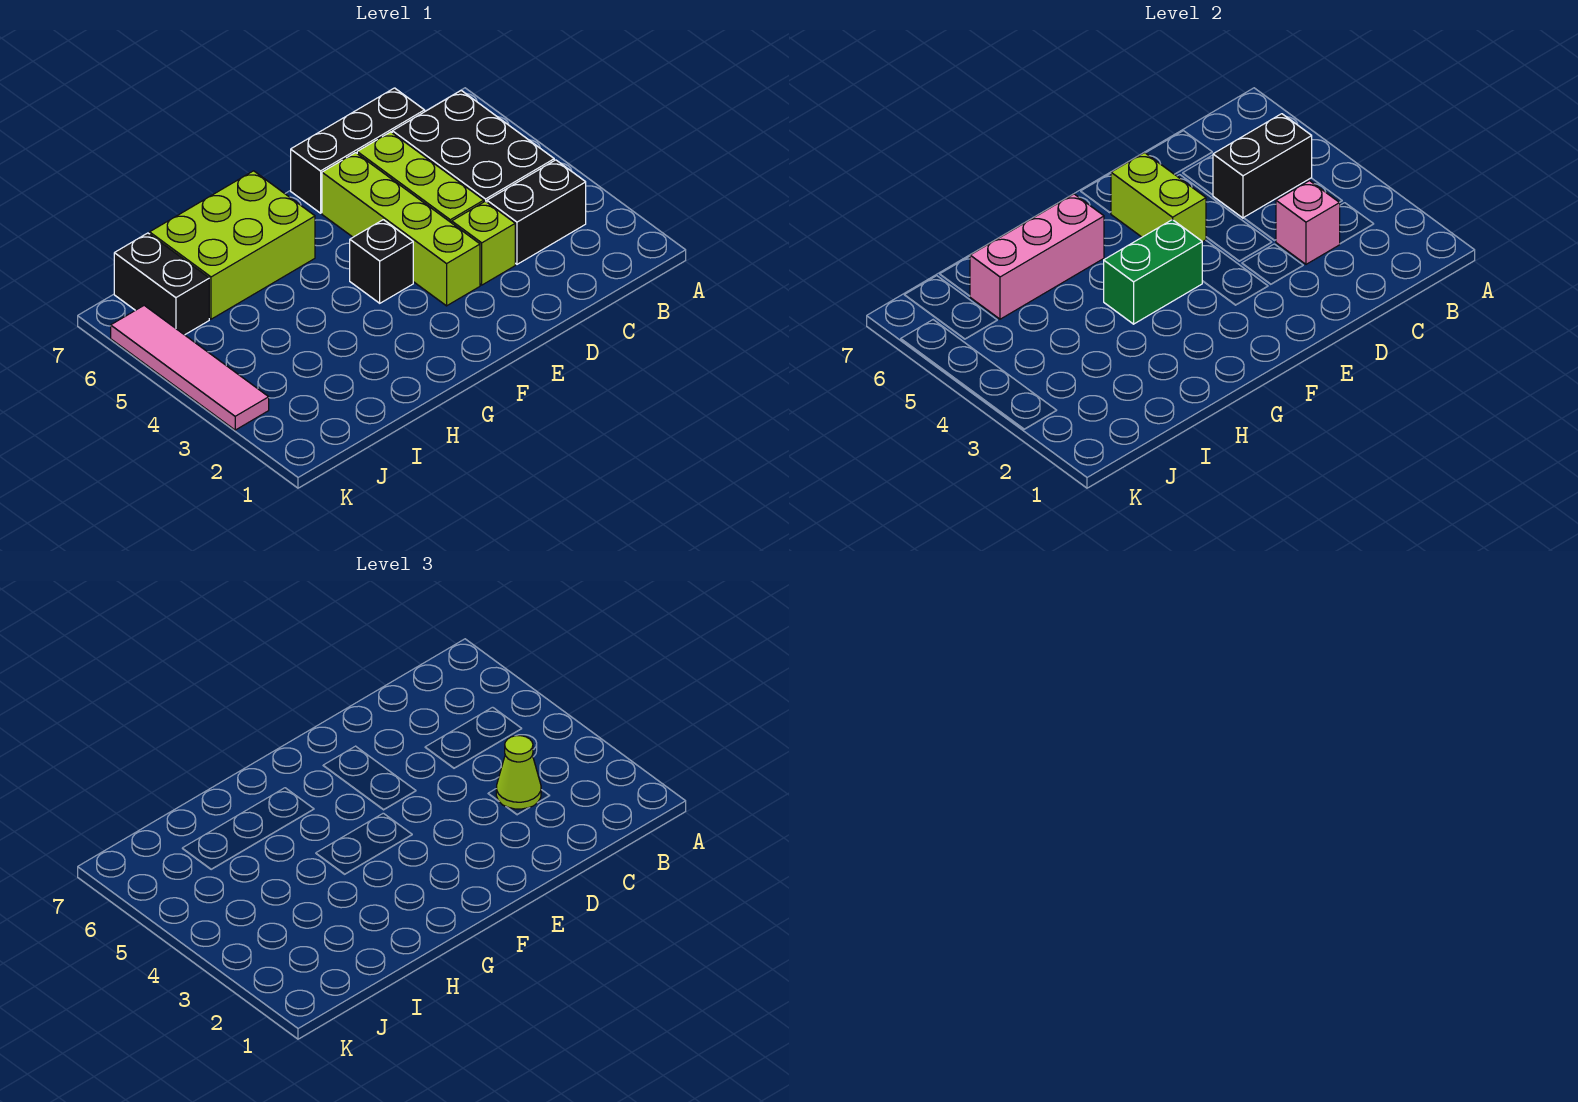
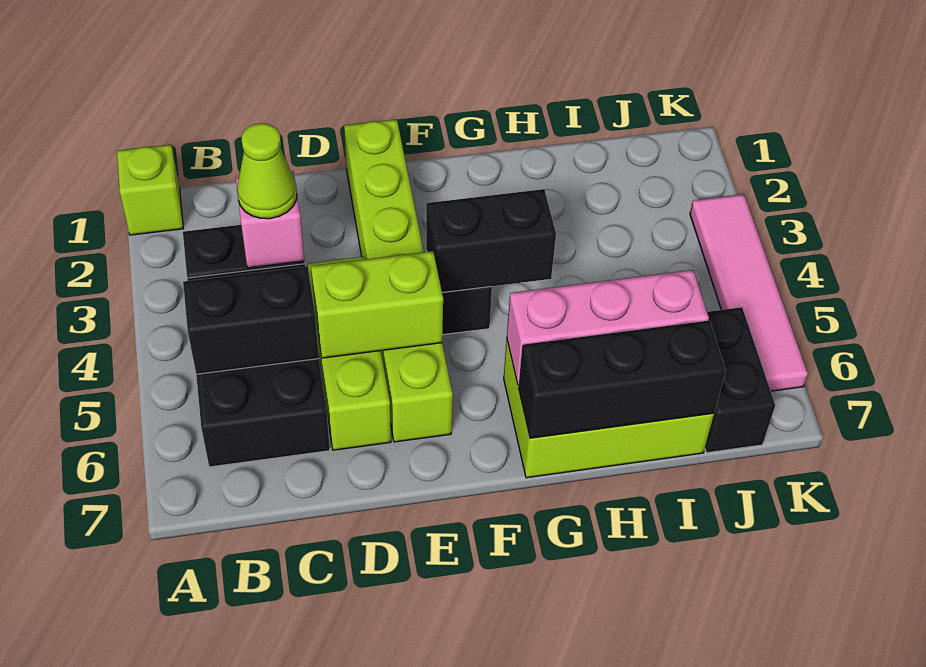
black brick C7:E7 level 1 -> black brick G7:I7 level 2
lime brick D3 level 1 -> lime brick A1 level 1
lime brick E3:E6 level 1 -> lime brick E1:E6 level 1
lime brick E5:E6 level 2 -> lime brick D5:E5 level 2
green brick F4:G4 level 2 -> black brick F4:G4 level 2

